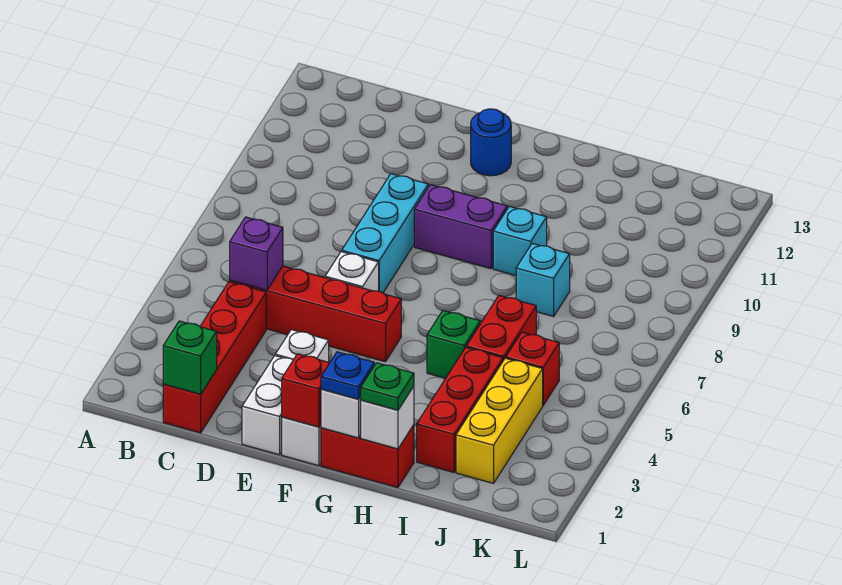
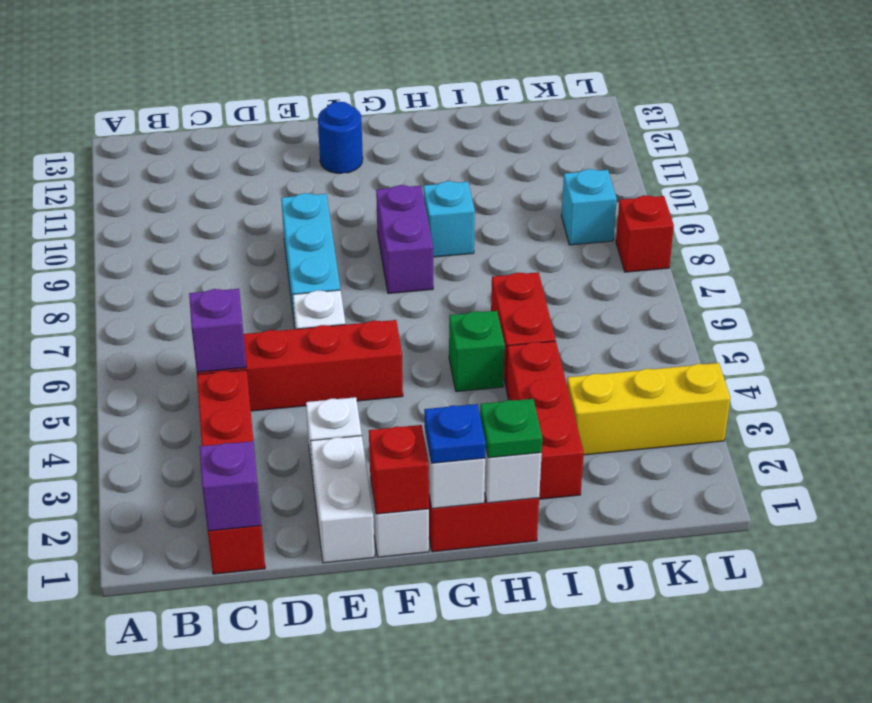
green brick C1 level 2 -> purple brick C1 level 2
purple brick F9:G9 level 1 -> purple brick G8:G9 level 1
cyan brick I8 level 1 -> cyan brick K9 level 1
yellow brick J2:J4 level 1 -> yellow brick J3:L3 level 1
red brick J5 level 1 -> red brick L8 level 1

